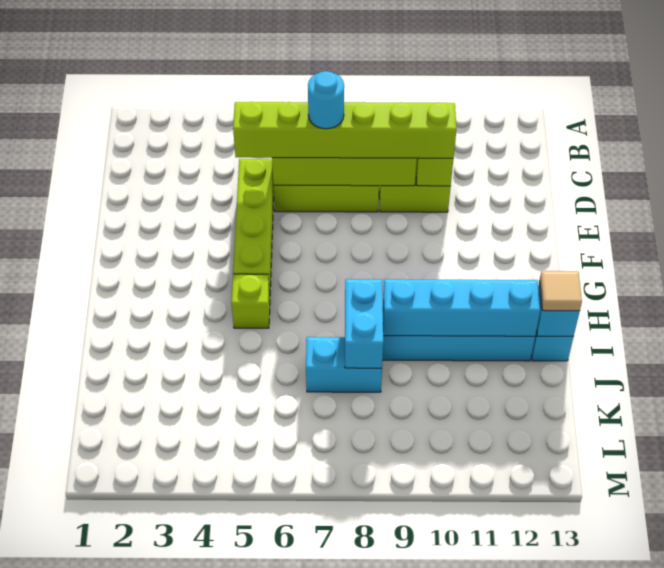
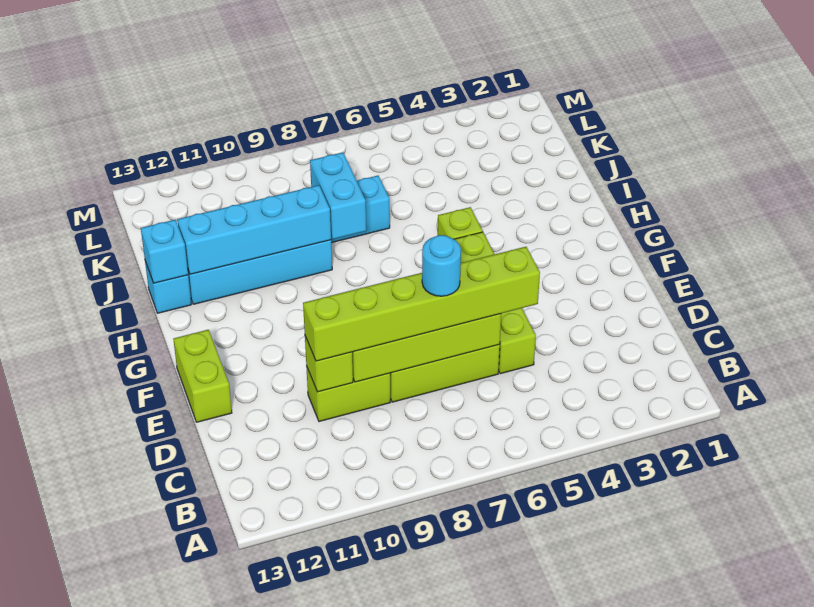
none -> lime brick E13:F13 level 1
tan tile I13 level 3 -> none

